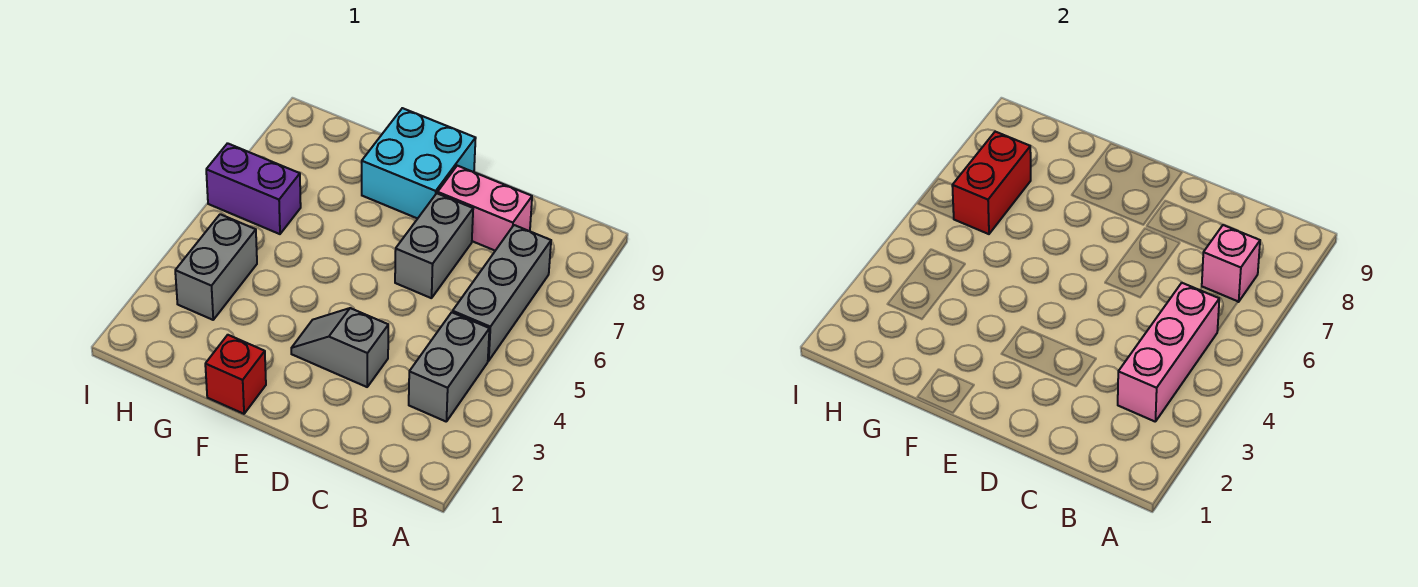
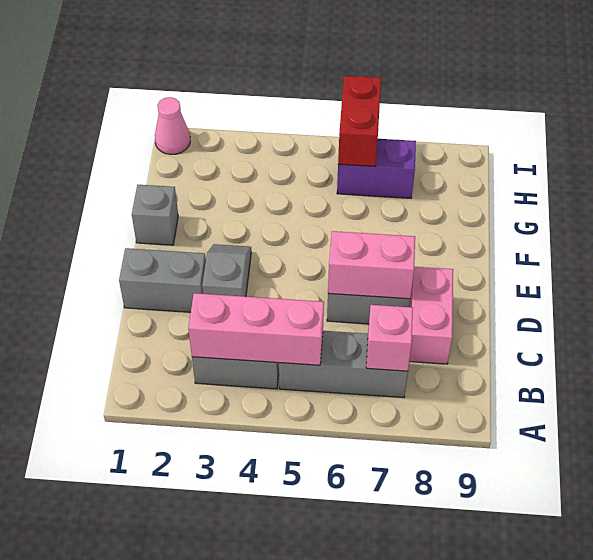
none -> pink brick D6:D7 level 2
cyan brick E8:F9 level 1 -> none
red brick F1 level 1 -> grey brick F1 level 1
grey brick H3:H4 level 1 -> grey brick D1:D2 level 1
purple brick H6:I6 level 1 -> purple brick H6:H7 level 1
red brick H6:H7 level 2 -> red brick H6:I6 level 2
none -> pink cone I1 level 1

